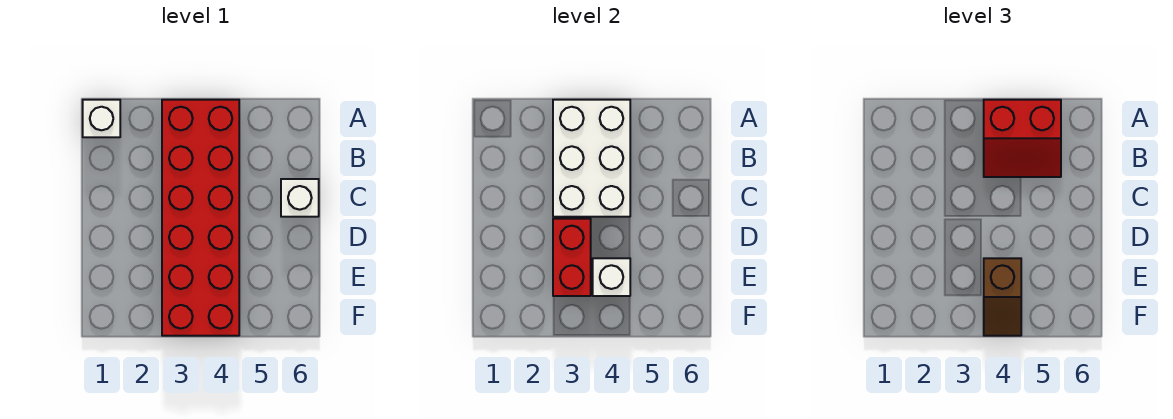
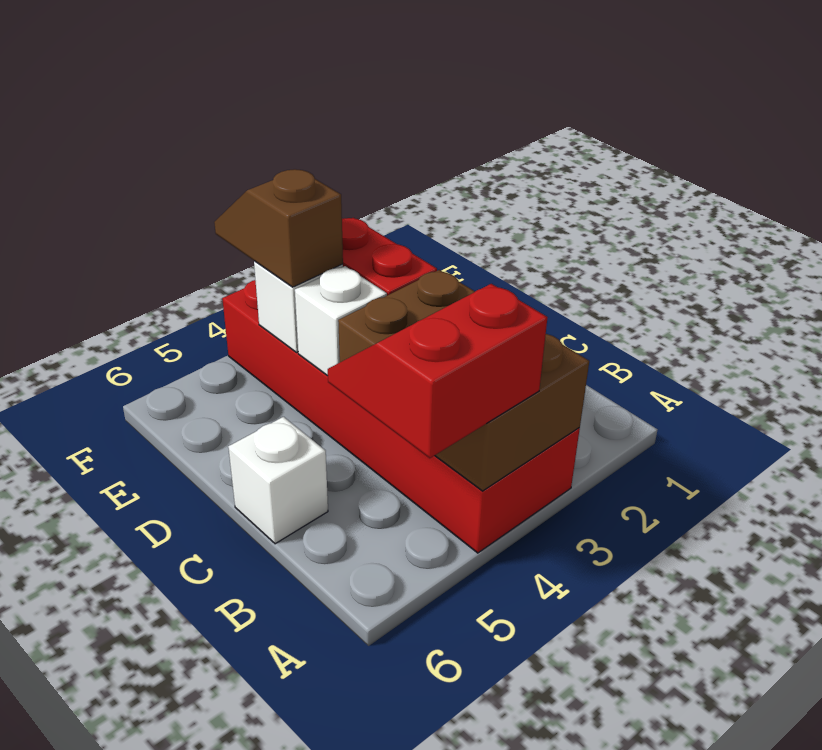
white brick A1 level 1 -> white brick D4 level 2
white brick A3:C4 level 2 -> brown brick A3:C4 level 2

